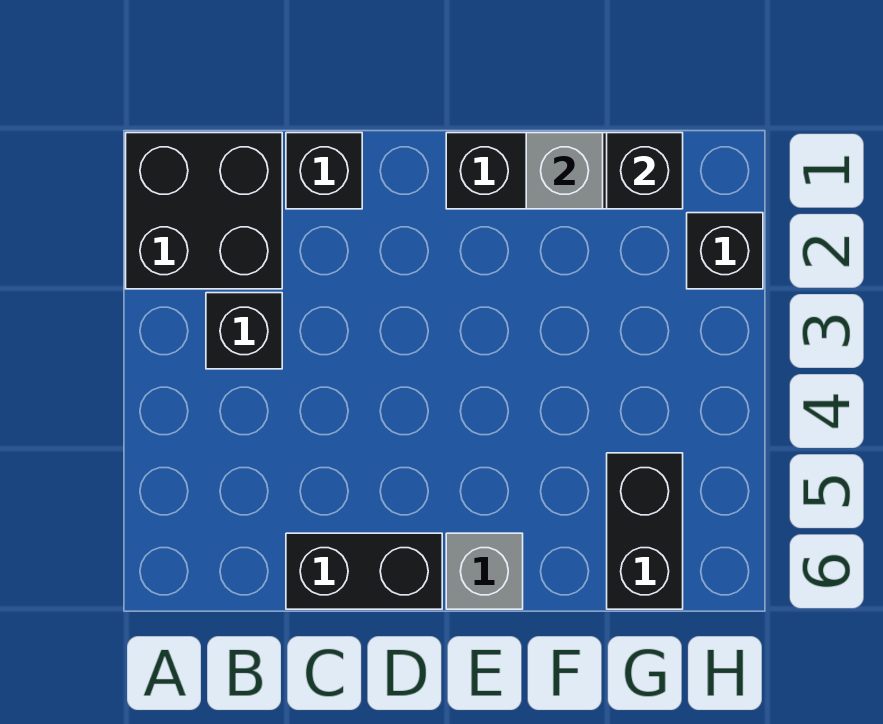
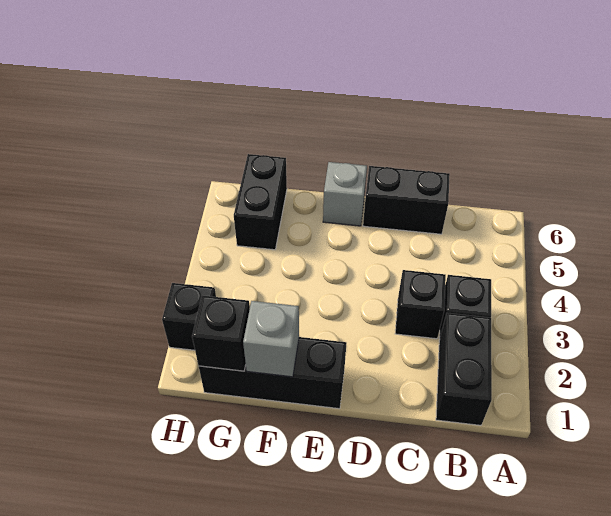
black brick A1:B2 level 1 -> black brick B1:B2 level 1
black brick C1 level 1 -> black brick C3 level 1

